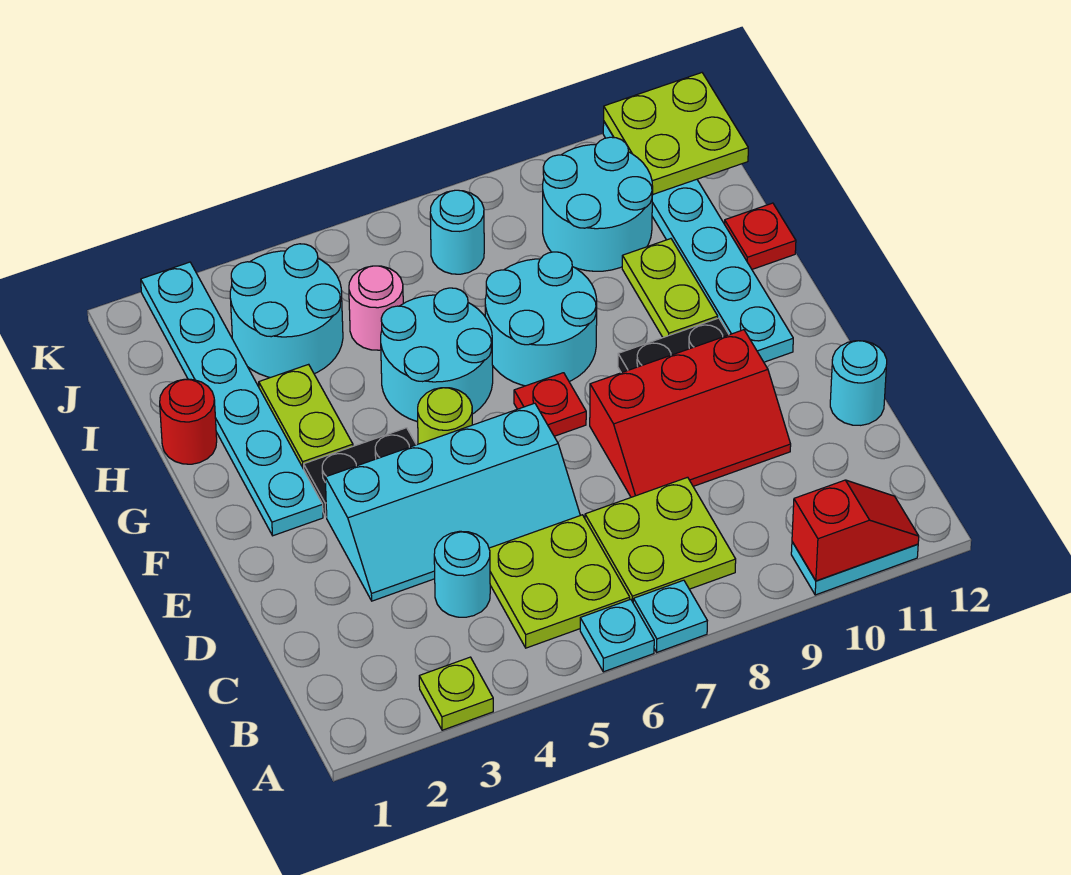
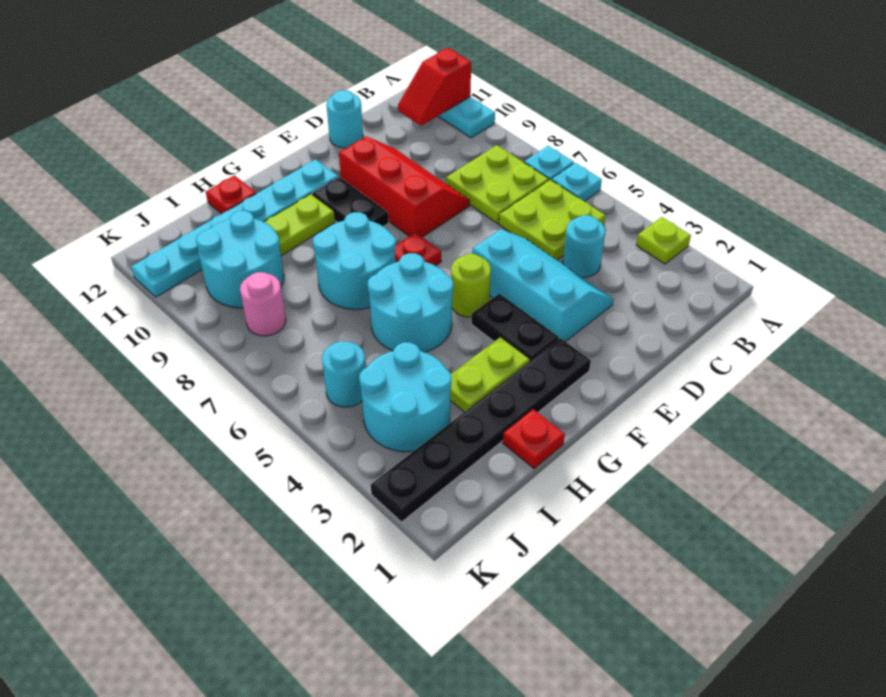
red slope A10:A11 level 2 top 10 -> red slope A11:B11 level 2 top A
cyan slope D3:E6 level 1 top E -> cyan slope D3:E5 level 1 top E
cyan plate F2:K2 level 1 -> black plate F2:K2 level 1
red round brick H1 level 1 -> red plate H1 level 1
pink round brick I5 level 1 -> pink round brick J8 level 1
cyan round brick J7 level 1 -> cyan round brick J5 level 1
lime plate J11:K12 level 2 -> none

